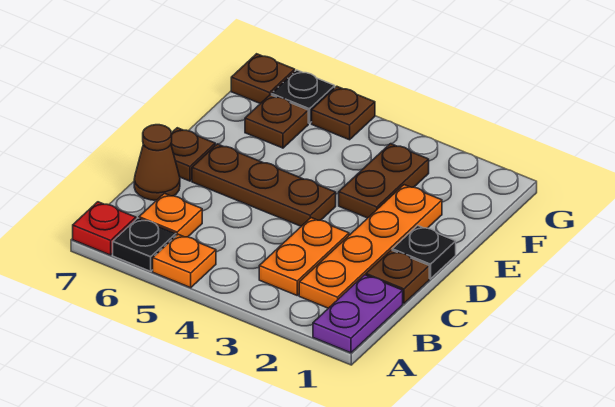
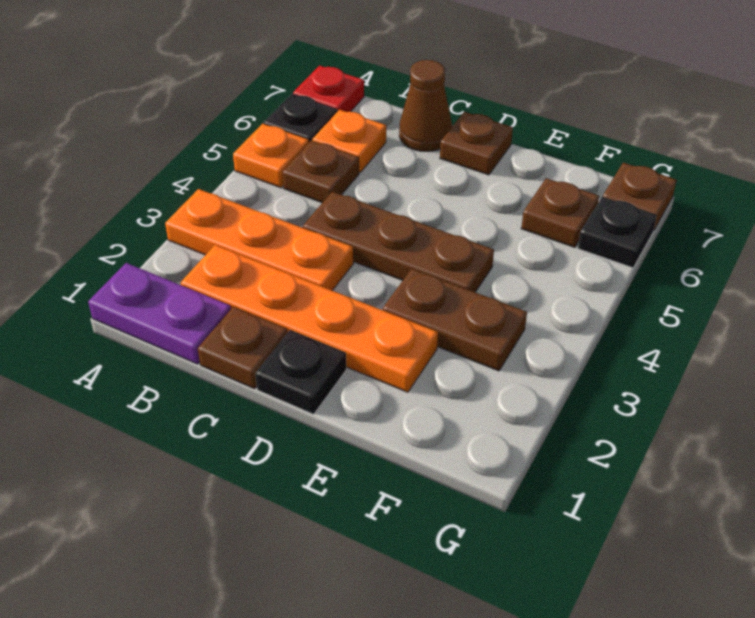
orange plate B3:C3 level 1 -> orange plate A3:C3 level 1
brown plate D4:D6 level 1 -> brown plate C4:E4 level 1
brown plate G5 level 1 -> brown plate B5 level 1

